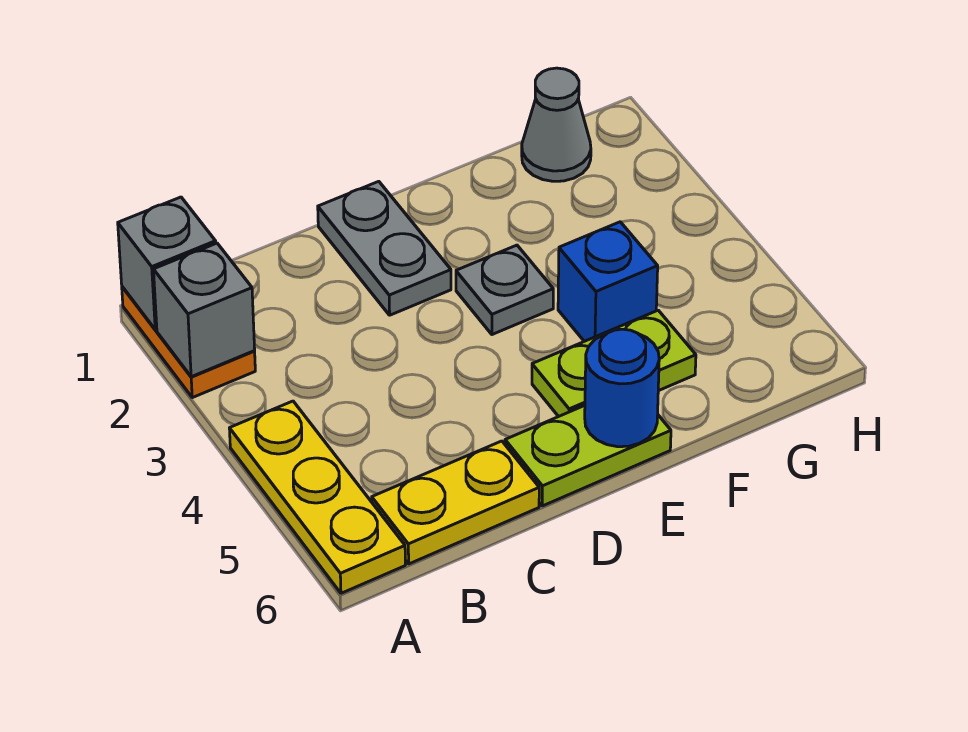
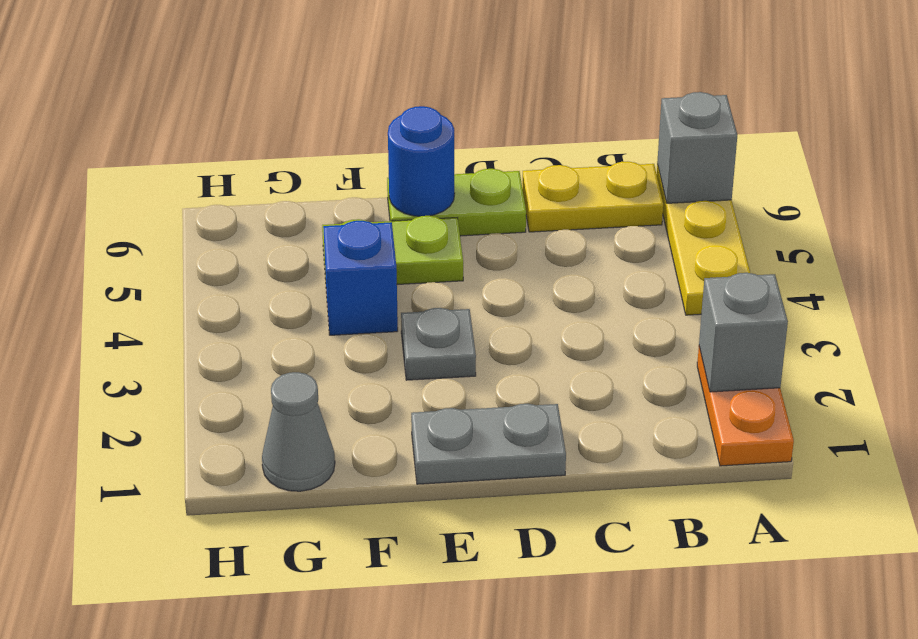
grey brick A1 level 2 -> grey brick A6 level 2
grey plate D1:D2 level 1 -> grey plate D1:E1 level 1

